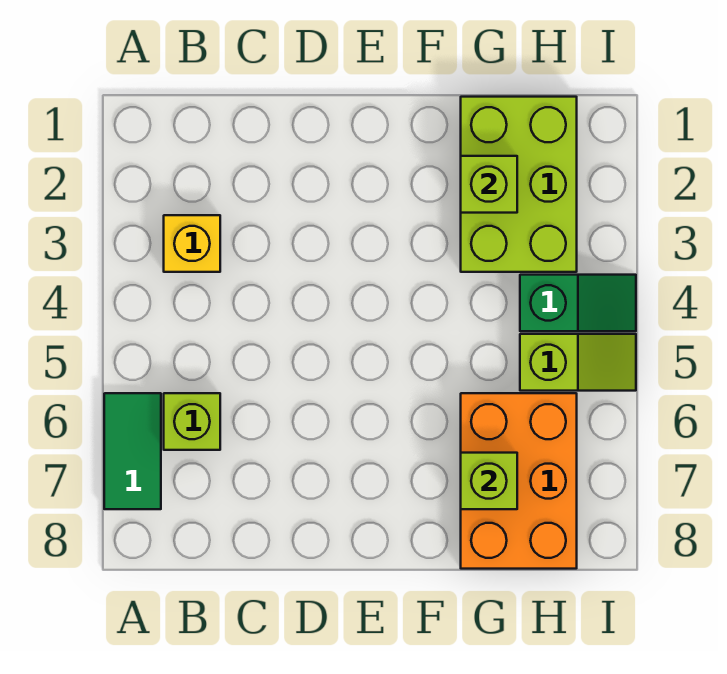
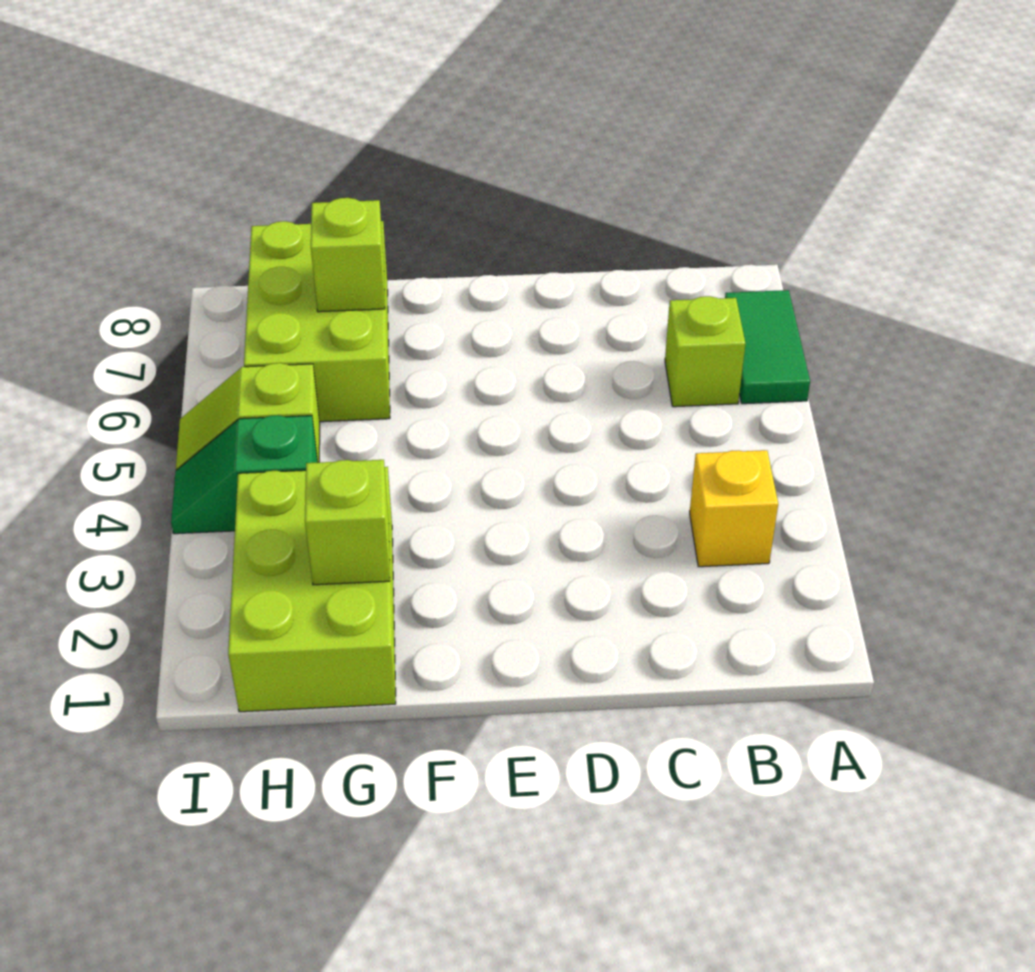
orange brick G6:H8 level 1 -> lime brick G6:H8 level 1

